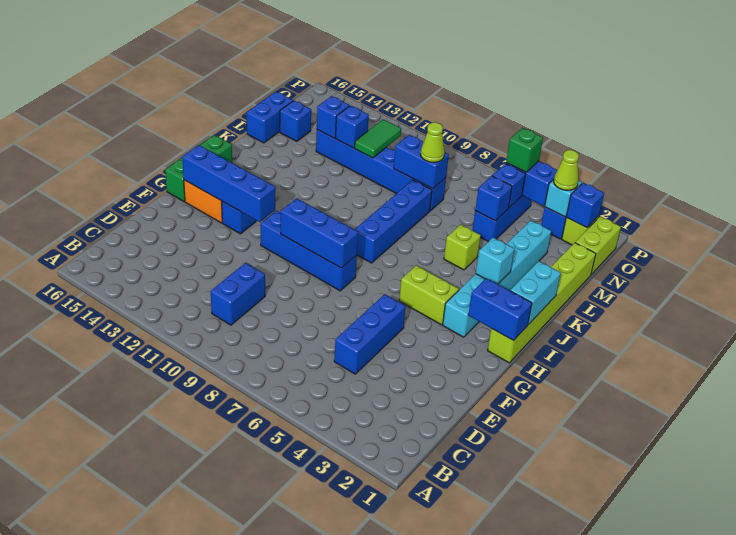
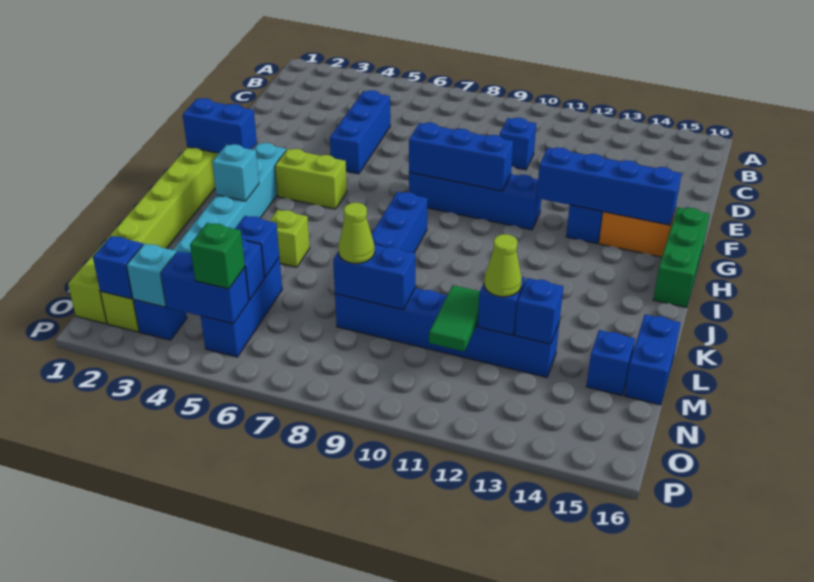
blue brick C10:D10 level 1 -> blue brick D10 level 1
cyan brick I1:J1 level 2 -> none
lime cone O3 level 3 -> lime cone M12 level 3

